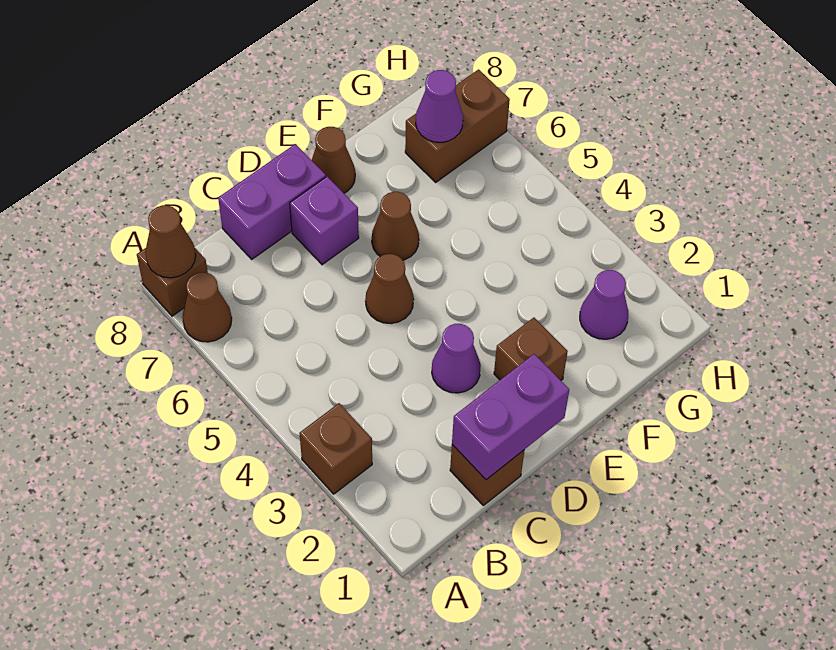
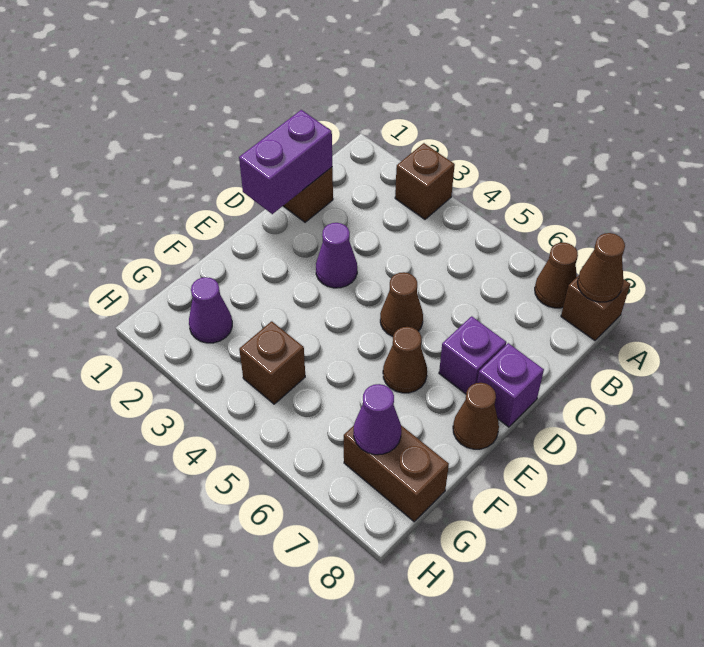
purple brick C8:D8 level 1 -> purple brick D8 level 1
brown brick E2 level 1 -> brown brick G4 level 1
brown brick G7:H7 level 1 -> brown brick G7:G8 level 1

